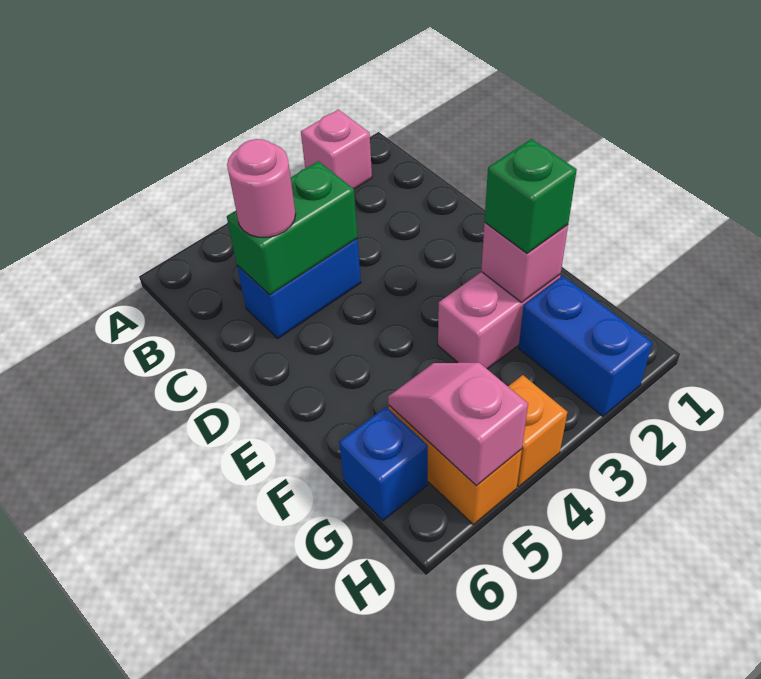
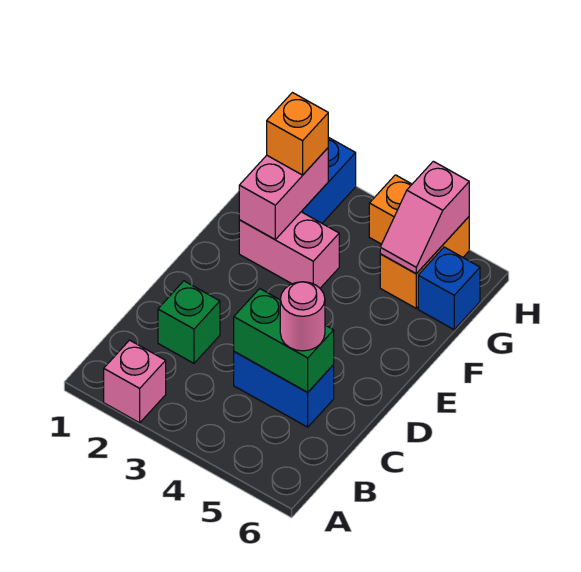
pink brick F2 level 2 -> pink brick F2:G2 level 2
green brick F2 level 3 -> green brick C2 level 1
none -> orange brick G2 level 3

